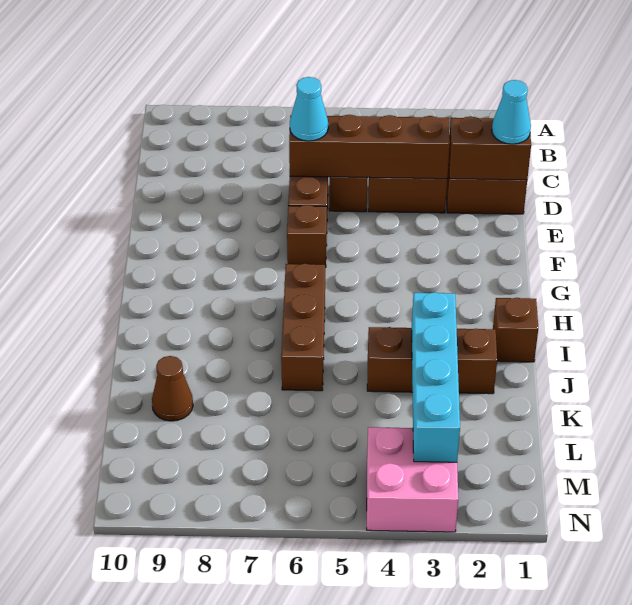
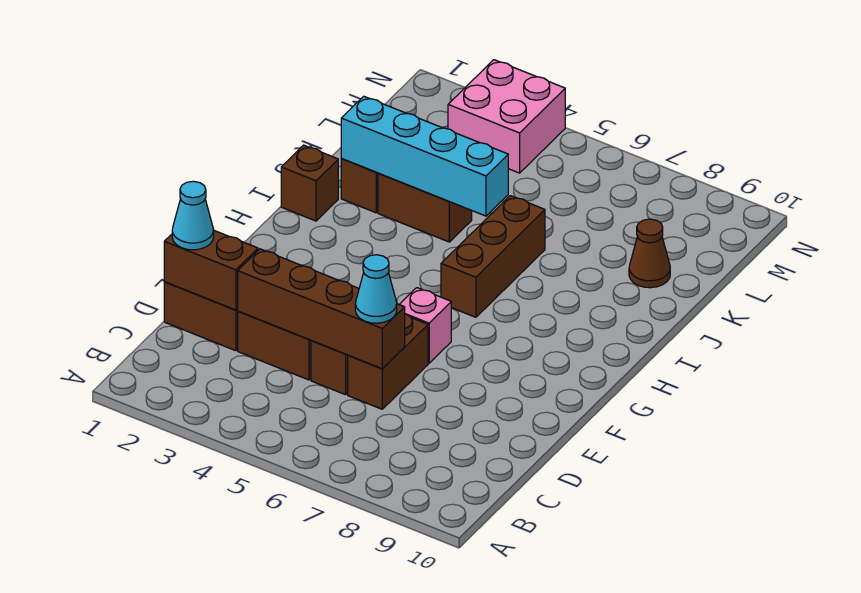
brown brick F6 level 1 -> pink brick F6 level 1
cyan brick J3:M3 level 2 -> cyan brick J2:J5 level 2

